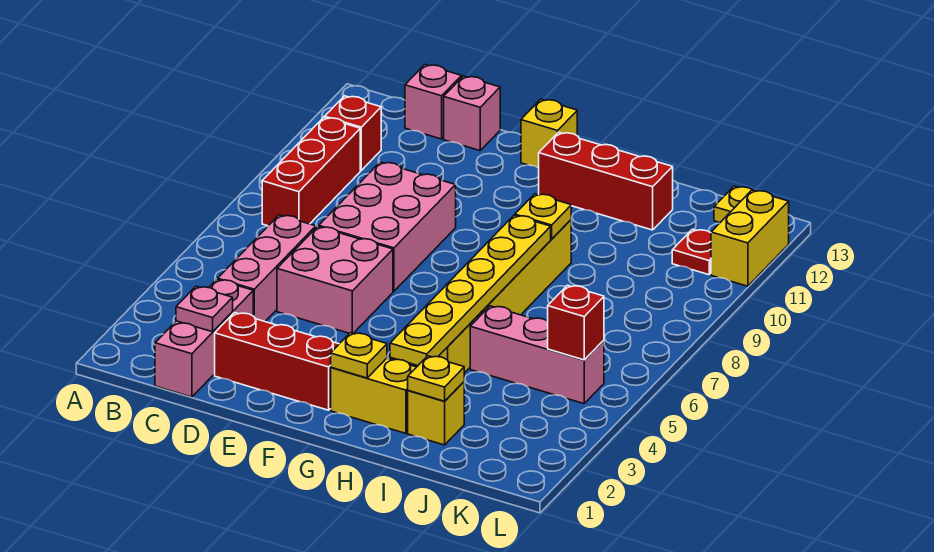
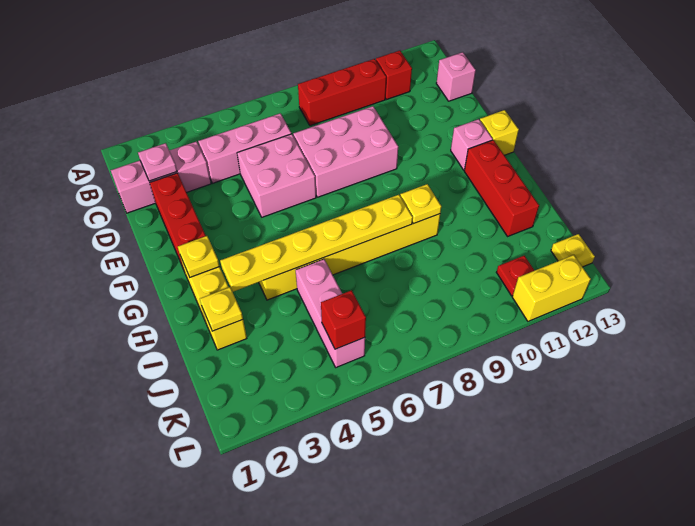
pink brick D13 level 1 -> pink brick F12 level 1

